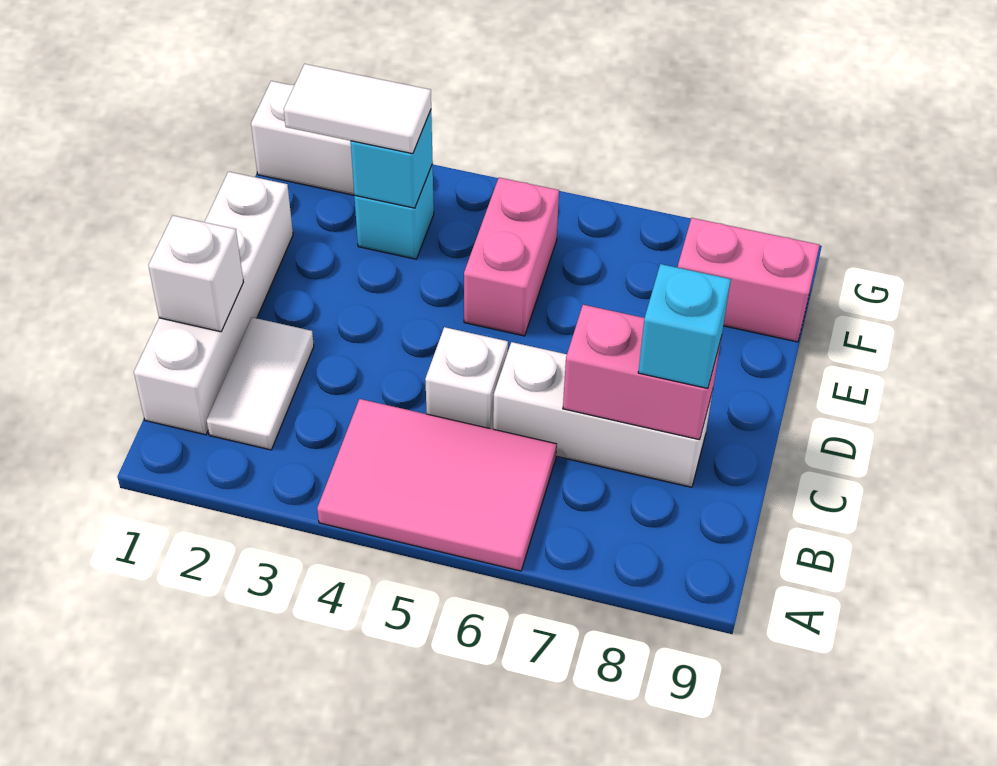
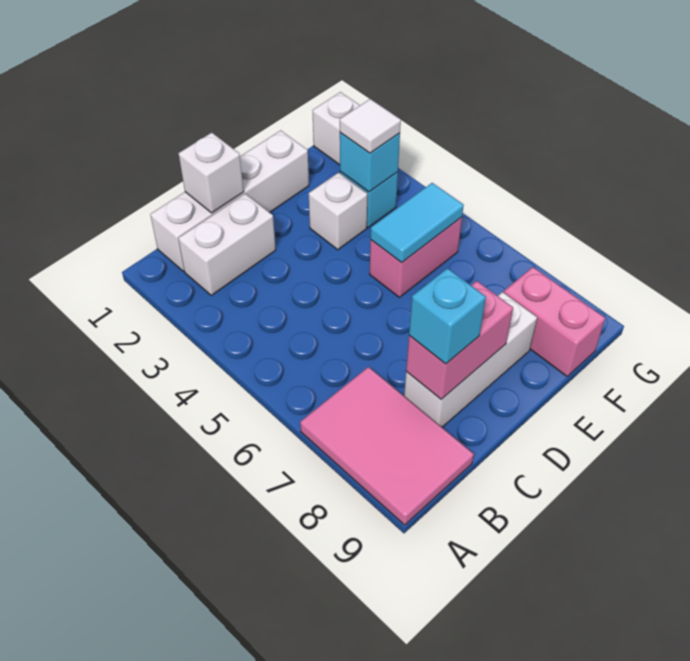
pink tile A4:B6 level 1 -> pink tile A7:B9 level 1
white tile B2:C2 level 1 -> white brick B2:C2 level 1
white brick C5 level 1 -> white brick E3 level 1
white brick C6:C8 level 1 -> white brick C8:E8 level 1
pink brick C7:C8 level 2 -> pink brick C8:D8 level 2
none -> cyan tile E5:F5 level 2
white tile F2:F3 level 3 -> white tile F3 level 3

